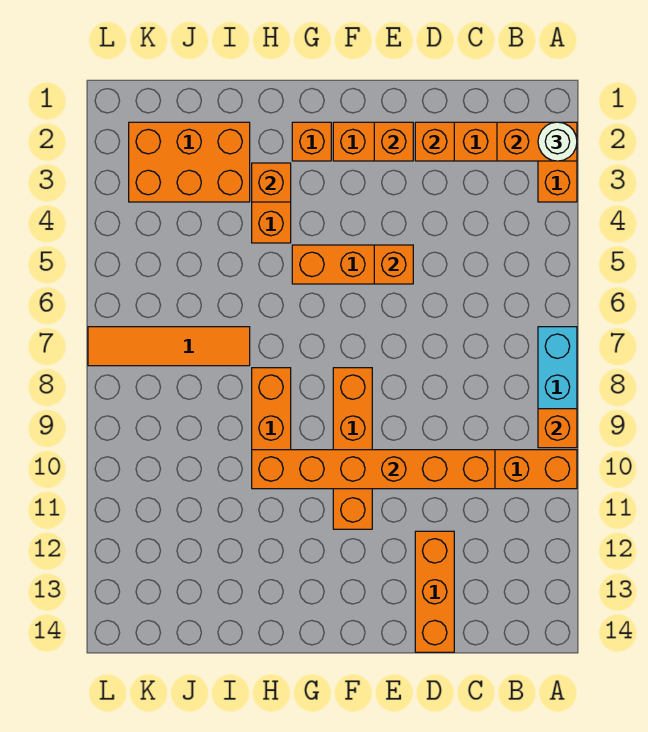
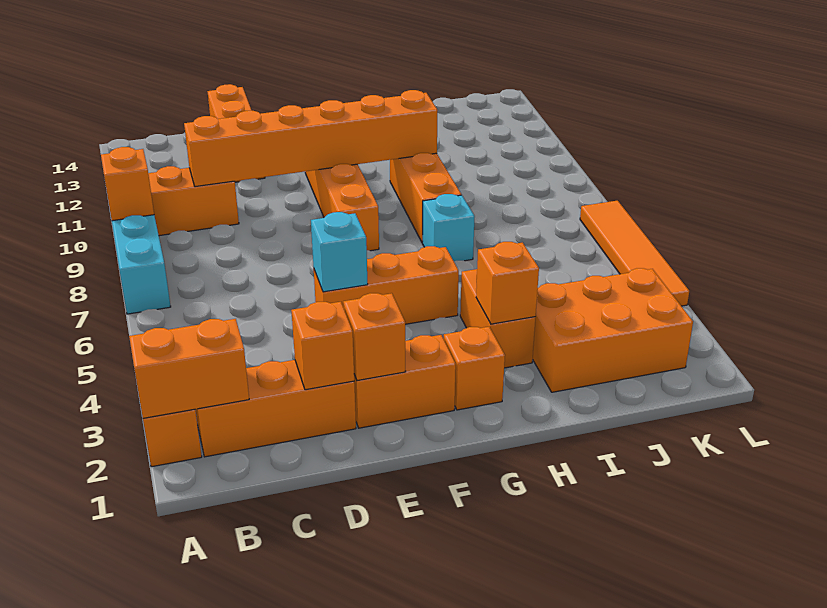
white round brick A2 level 3 -> none
orange brick E5 level 2 -> cyan brick E5 level 2
none -> cyan brick H7 level 1
orange tile I7:L7 level 1 -> orange tile L4:L7 level 1

